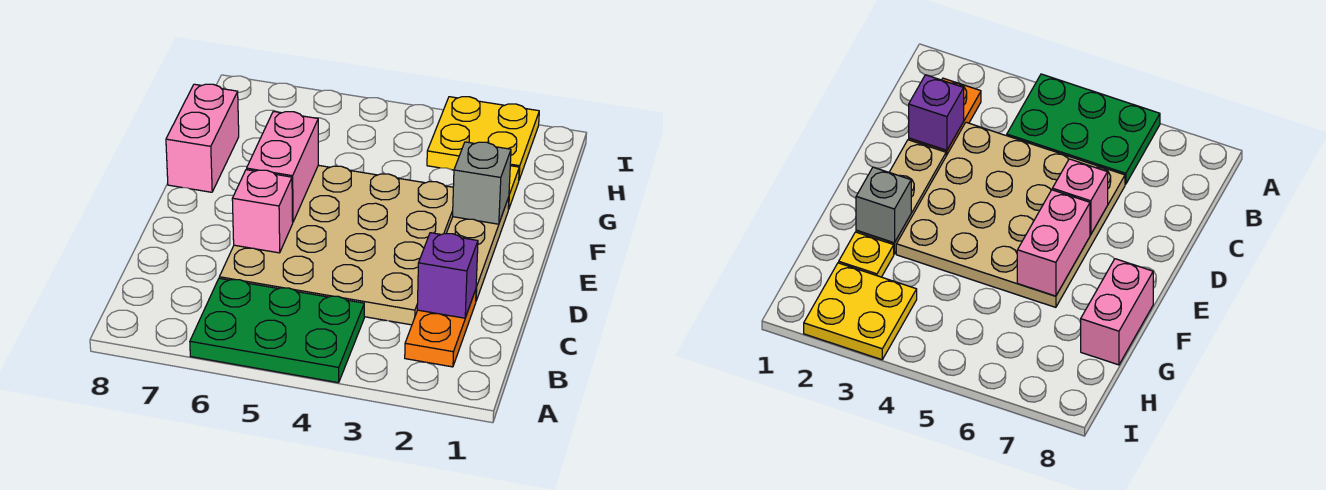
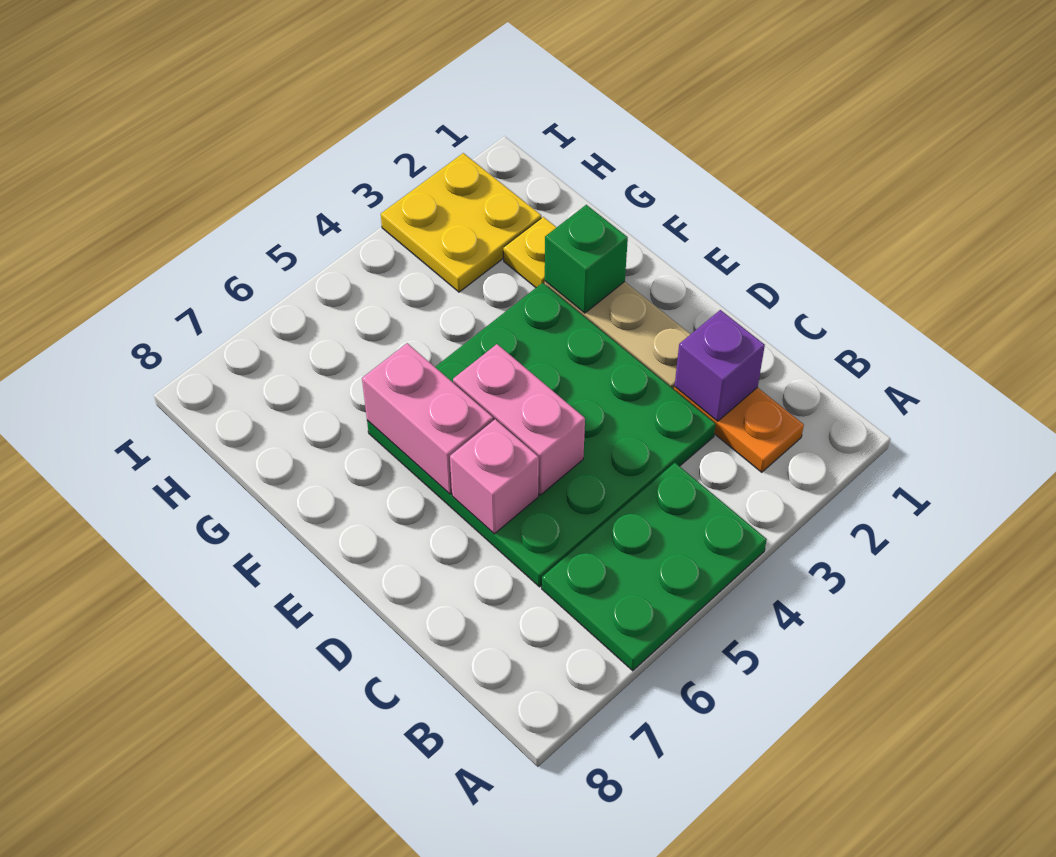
tan plate C3:F6 level 1 -> green plate C3:F6 level 1
grey brick F2 level 2 -> green brick F2 level 2
pink brick F8:G8 level 1 -> pink brick D5:E5 level 2

